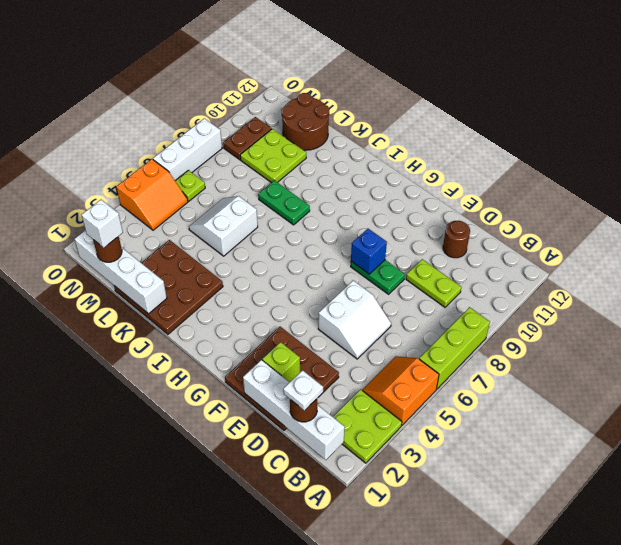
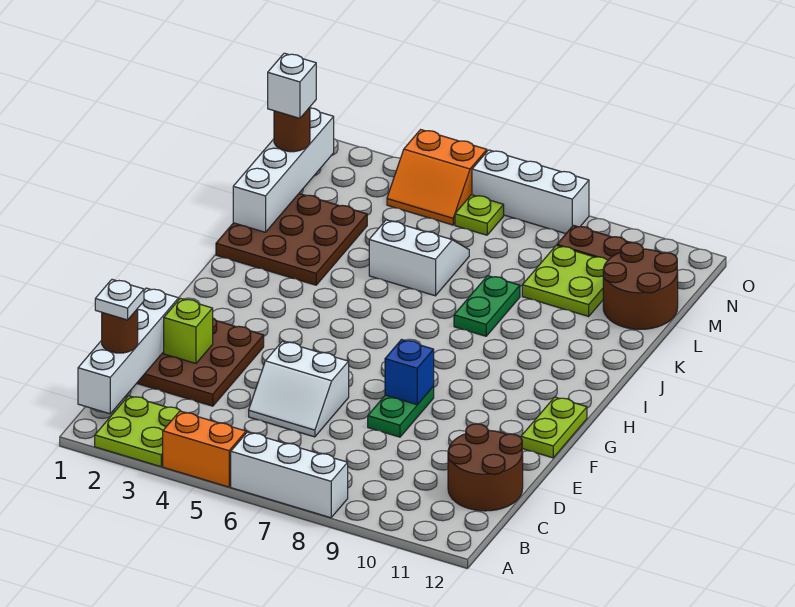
lime brick A6:A8 level 1 -> white brick A6:A8 level 1
lime plate C9:D9 level 1 -> lime plate F12:G12 level 1
brown round brick D11 level 1 -> brown round brick C11:D12 level 1

